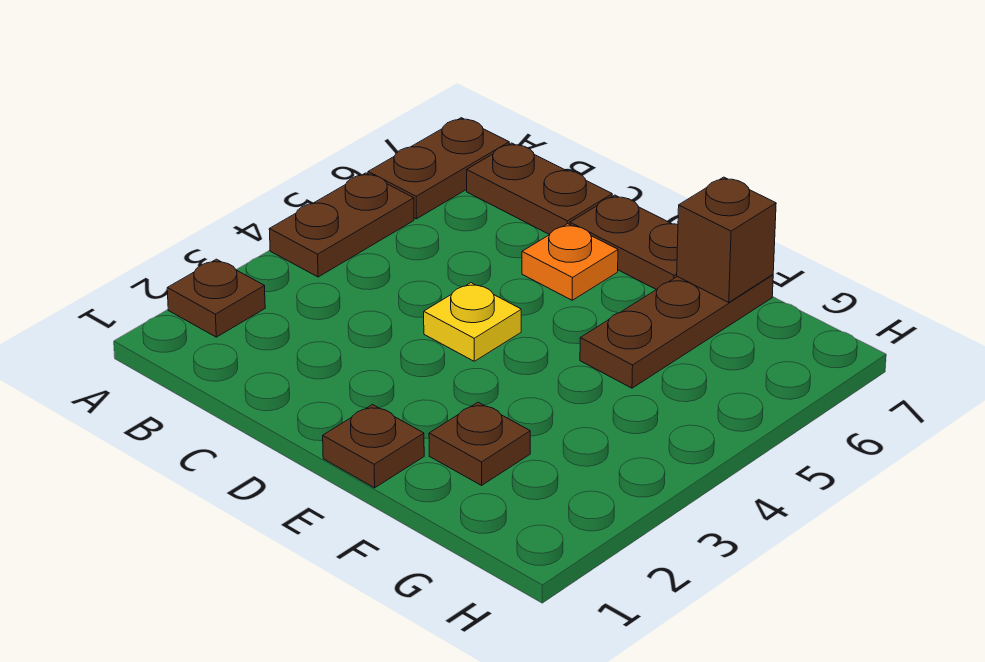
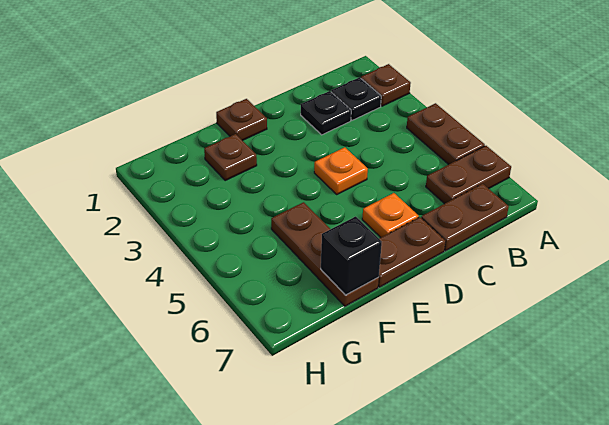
brown plate A6:A7 level 1 -> brown plate A6:B6 level 1
none -> black plate B2 level 1
none -> black plate C2 level 1
yellow plate D4 level 1 -> orange plate D4 level 1
brown brick F7 level 2 -> black brick F7 level 2

